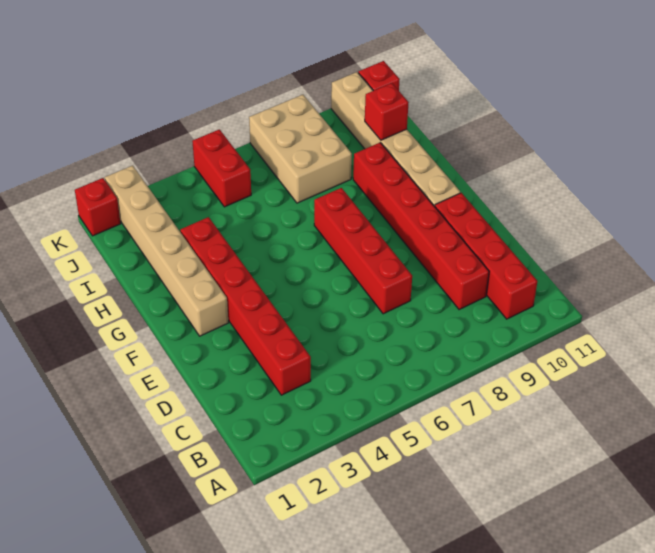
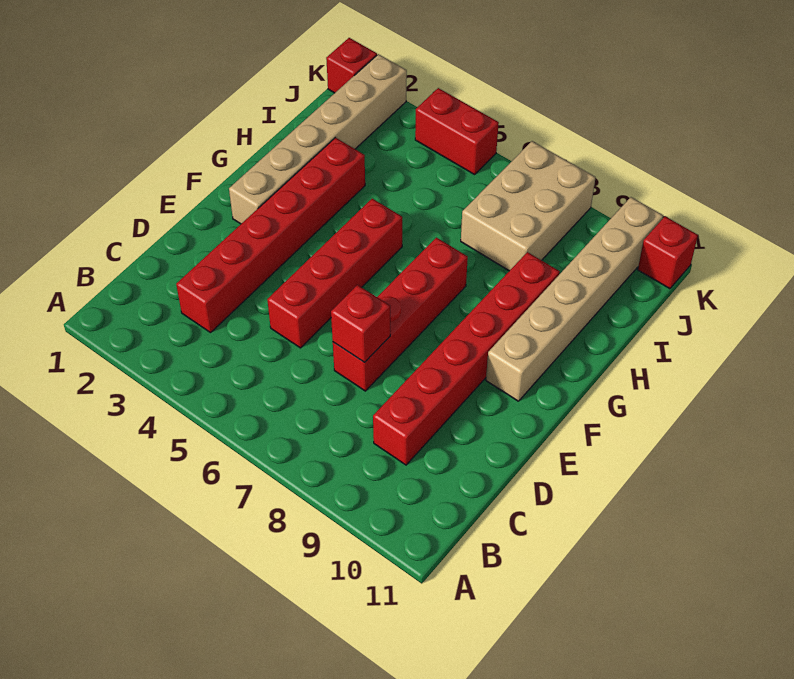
red brick B10:E10 level 1 -> red brick D5:G5 level 1
red brick I10 level 2 -> red brick D7 level 2
red brick J5:K5 level 1 -> red brick K4:K5 level 1

